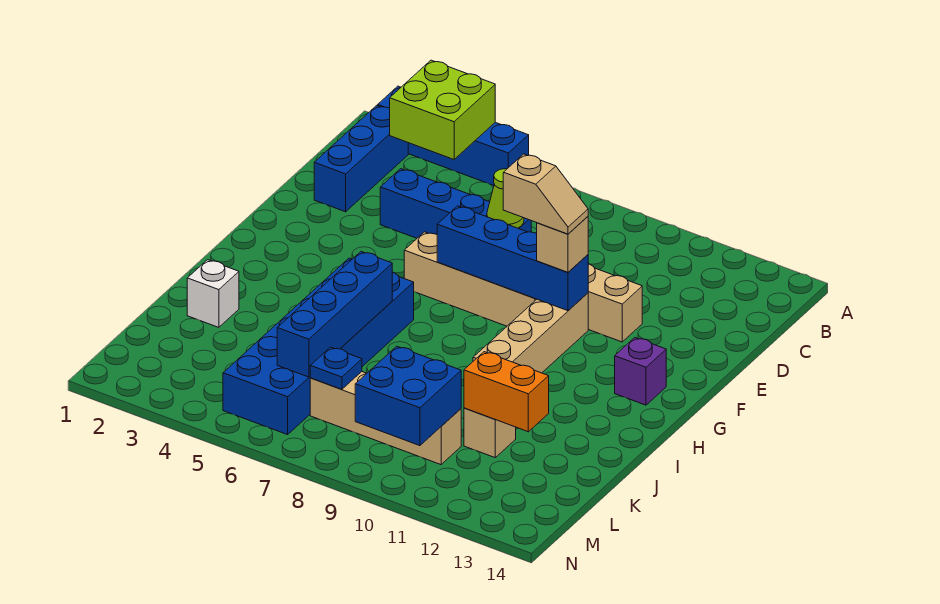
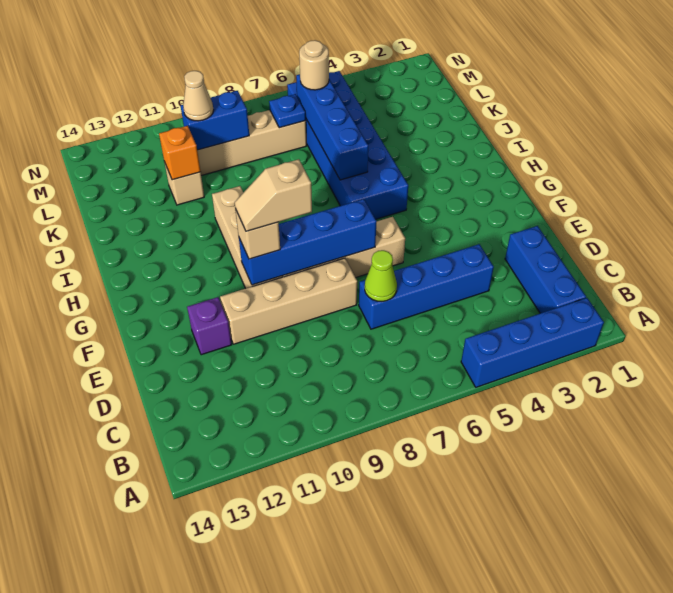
lime brick A3:B4 level 2 -> none
purple brick G13 level 1 -> purple brick E12 level 1
white brick J2 level 1 -> none
orange brick K11:K12 level 2 -> orange brick K11 level 2
none -> tan round brick L6 level 3
blue brick L9:M10 level 2 -> blue brick L9:L10 level 2
none -> tan cone L10 level 3

